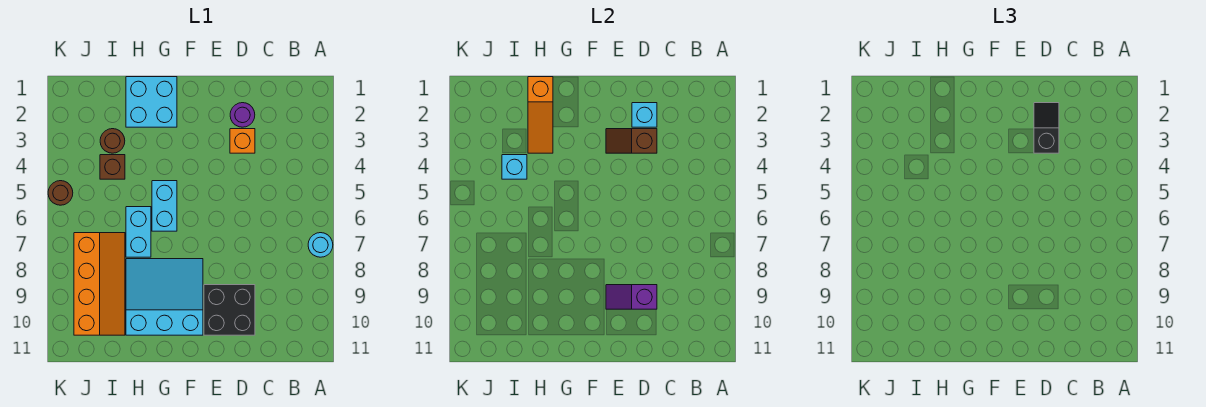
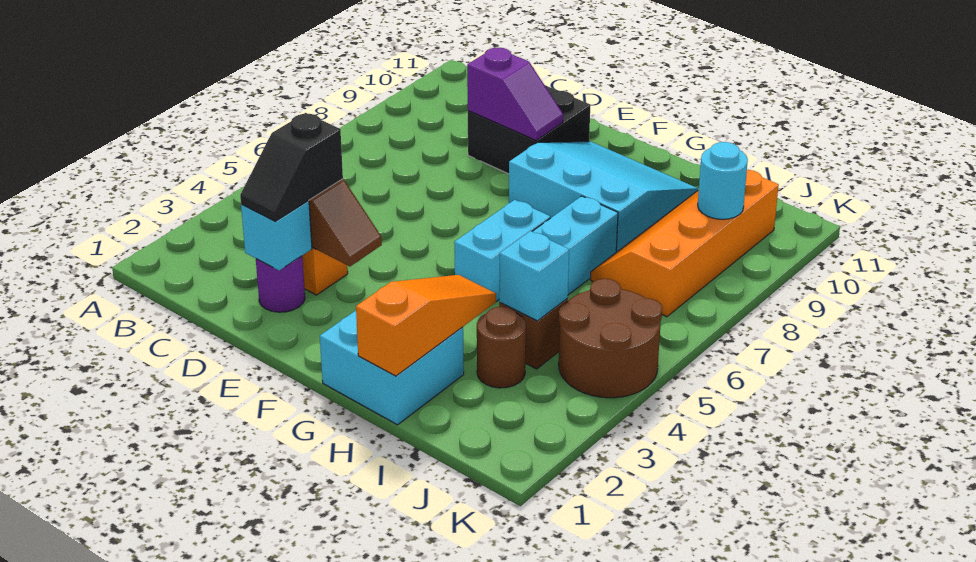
cyan round brick A7 level 1 -> cyan round brick J9 level 2
cyan slope F8:H10 level 1 top 10 -> cyan slope F8:H10 level 1 top 8
brown round brick K5 level 1 -> brown round brick J4:K5 level 1

